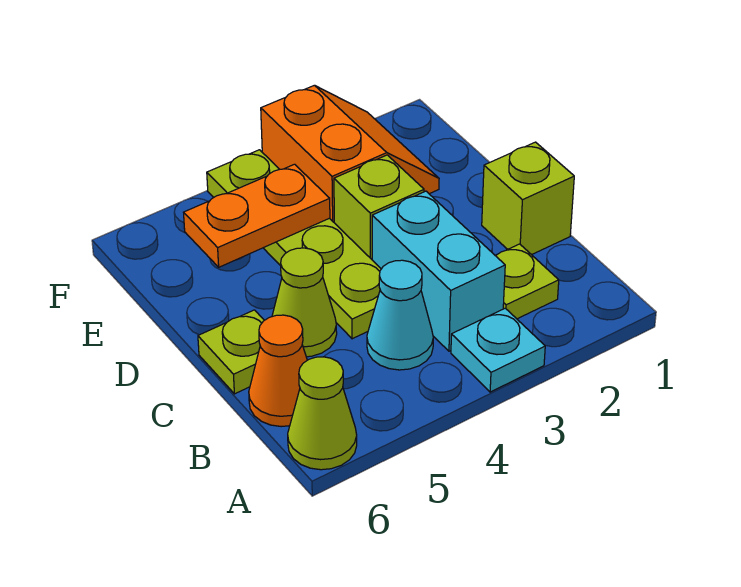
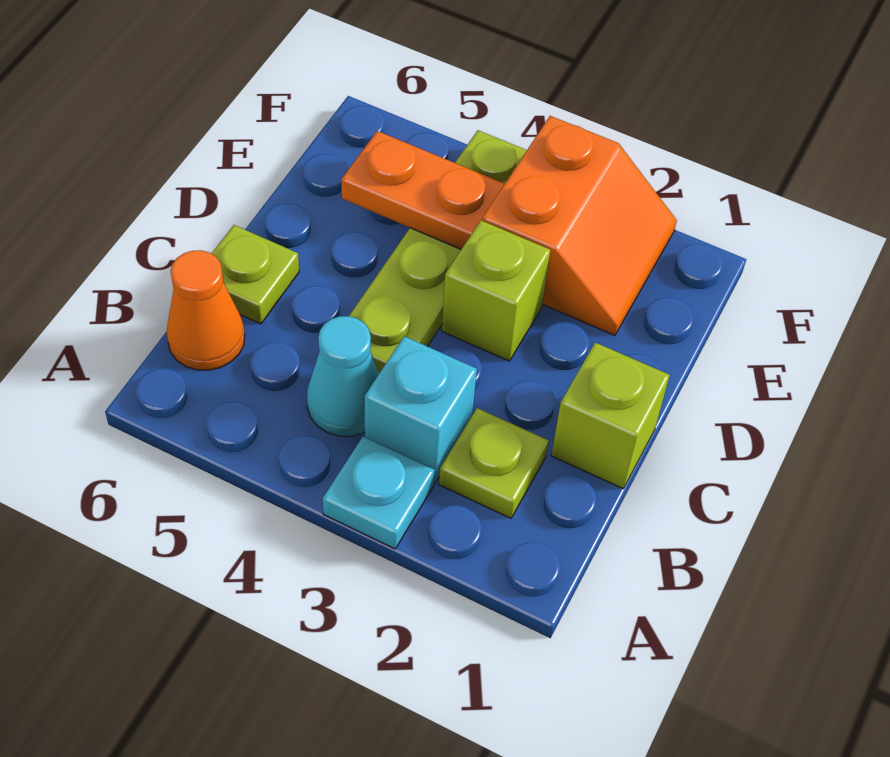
lime cone A6 level 1 -> none
cyan brick B3:C3 level 1 -> cyan brick B3 level 1
lime cone C5 level 1 -> none

